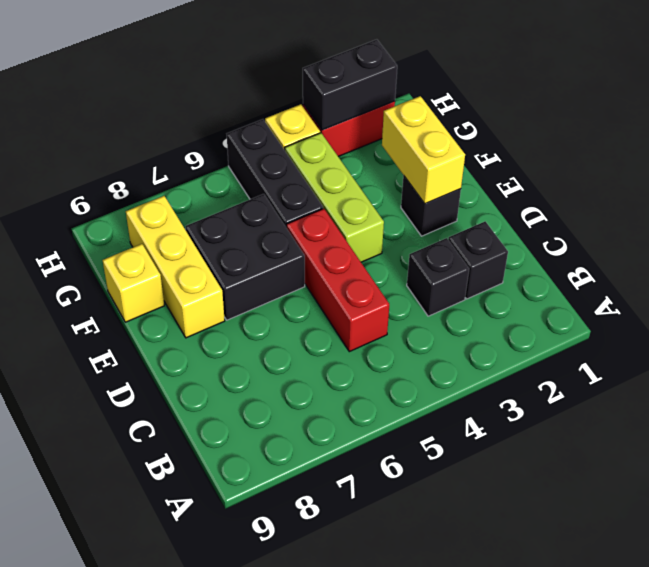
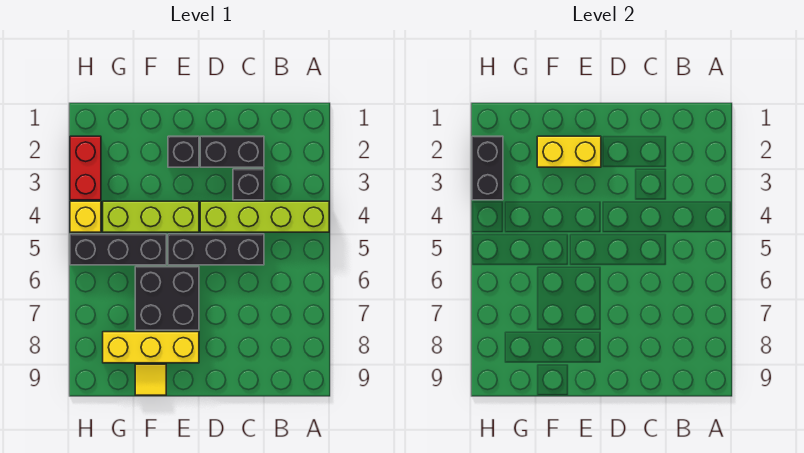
none -> lime brick A4:D4 level 1
black brick C2 level 1 -> black brick C2:D2 level 1
red brick C5:E5 level 1 -> black brick C5:E5 level 1
yellow brick F9 level 1 -> yellow tile F9 level 1

